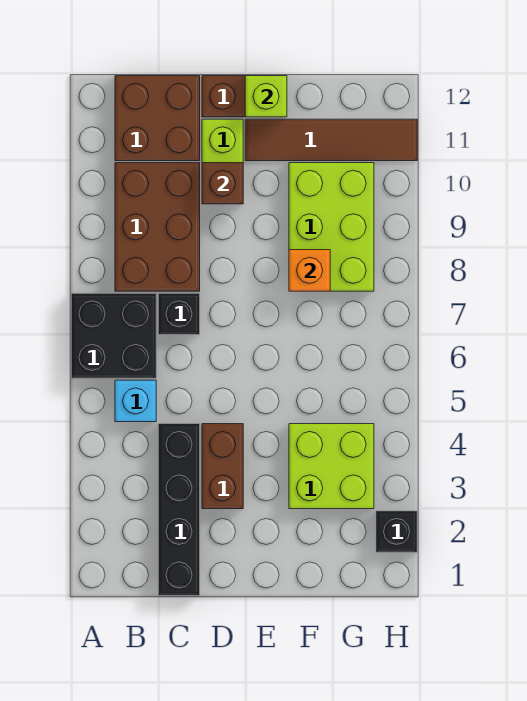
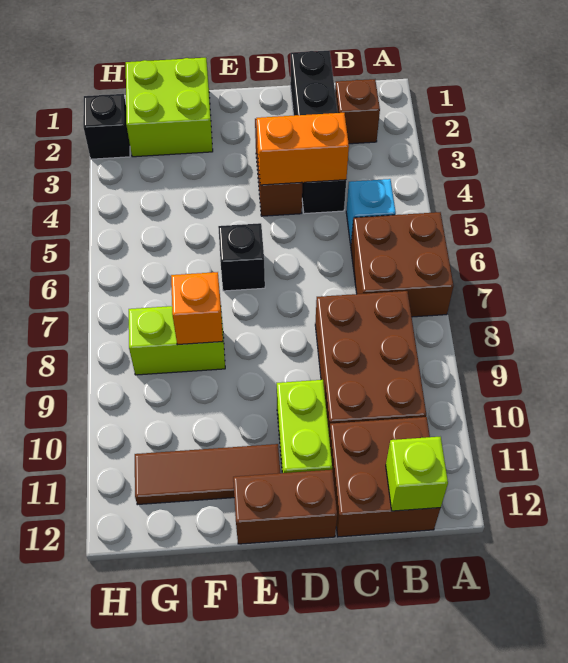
black brick A6:B7 level 1 -> brown brick A6:B7 level 1
none -> orange brick C4:D4 level 2
black brick C7 level 1 -> black brick E6 level 1
brown brick D10 level 2 -> brown brick B2 level 1
brown tile E11:H11 level 1 -> brown tile E11:G11 level 1
lime brick E12 level 2 -> lime brick B12 level 2
lime brick F3:G4 level 1 -> lime brick F1:G2 level 1
lime brick F8:G10 level 1 -> lime brick F8:G8 level 1

